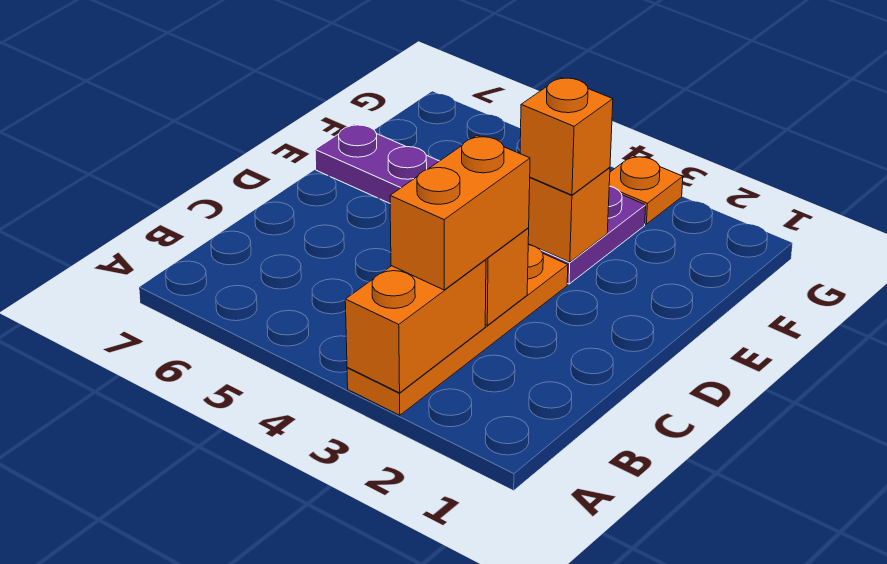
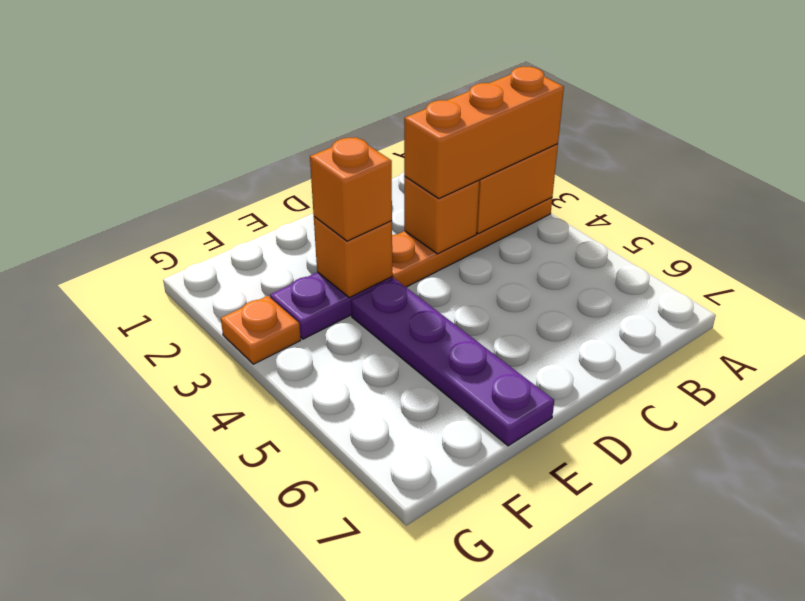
orange brick B3:C3 level 3 -> orange brick A3:C3 level 3

